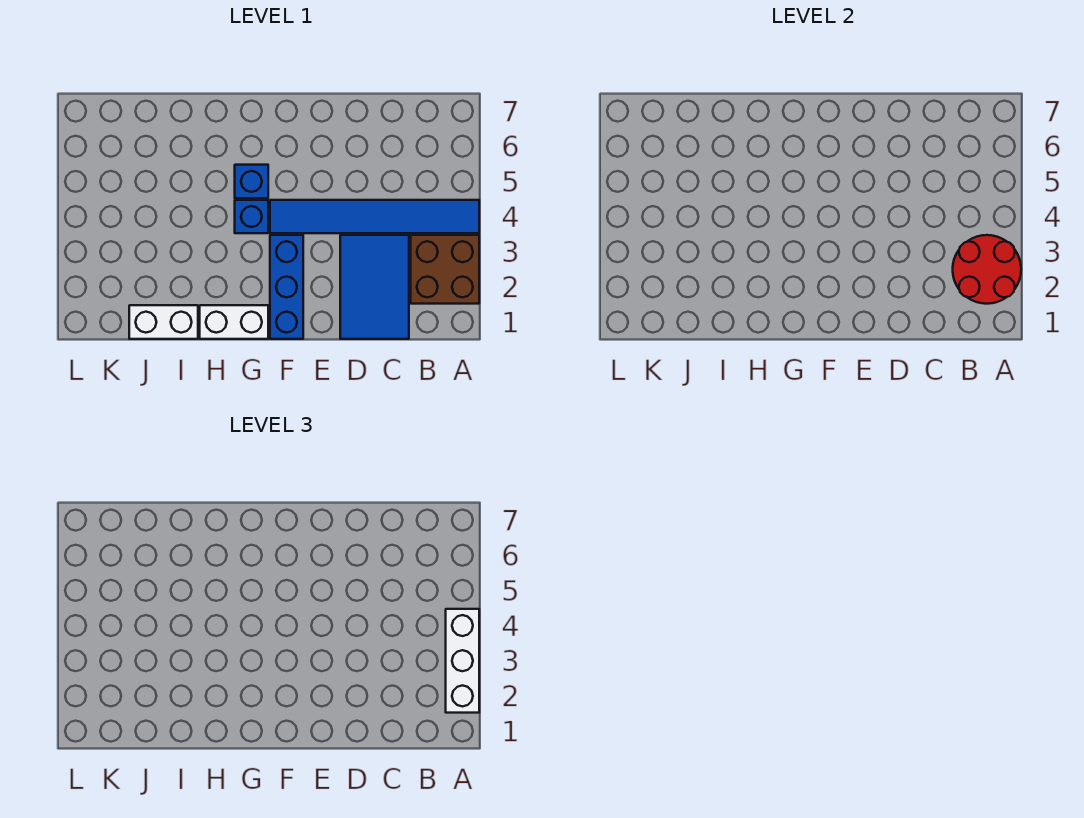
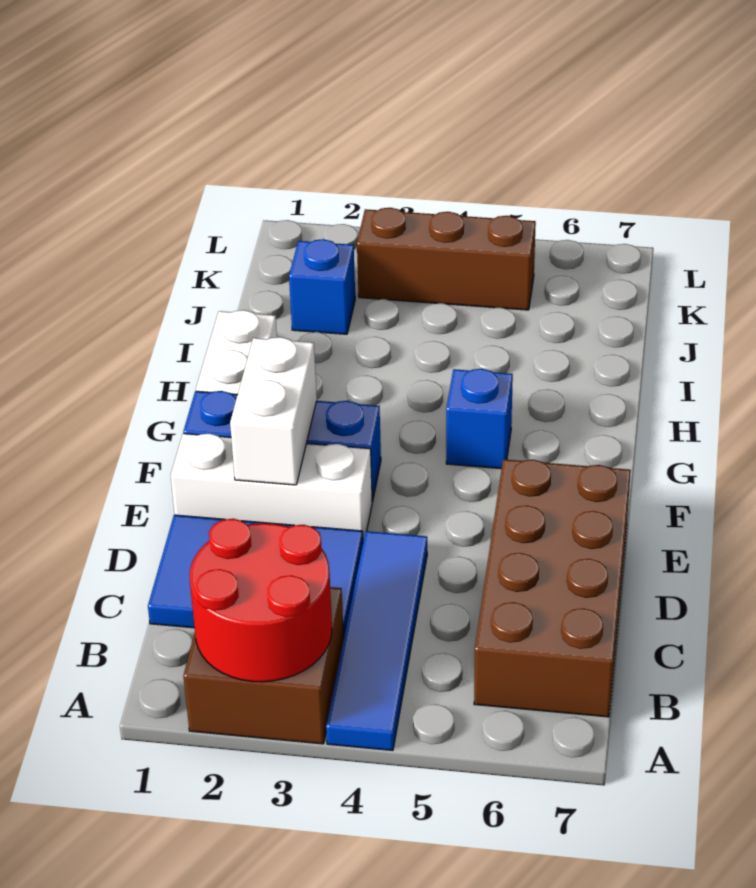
white brick A2:A4 level 3 -> white brick E1:E3 level 1
blue tile A4:F4 level 1 -> blue tile A4:D4 level 1
none -> brown brick B6:E7 level 1
blue brick G4 level 1 -> blue brick J2 level 1
white brick I1:J1 level 1 -> white brick E2:F2 level 2
none -> brown brick K3:K5 level 1

